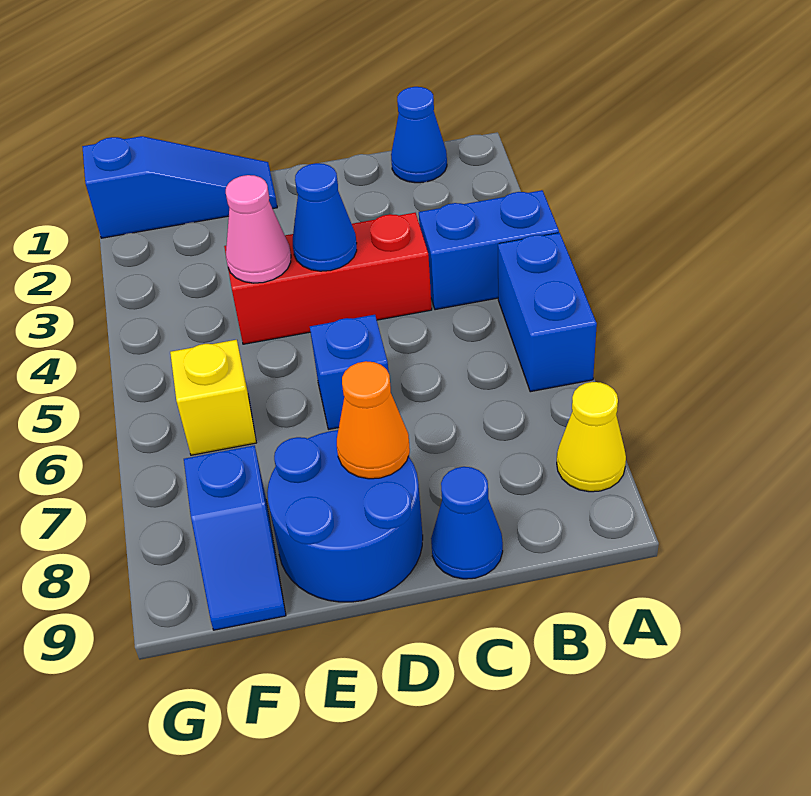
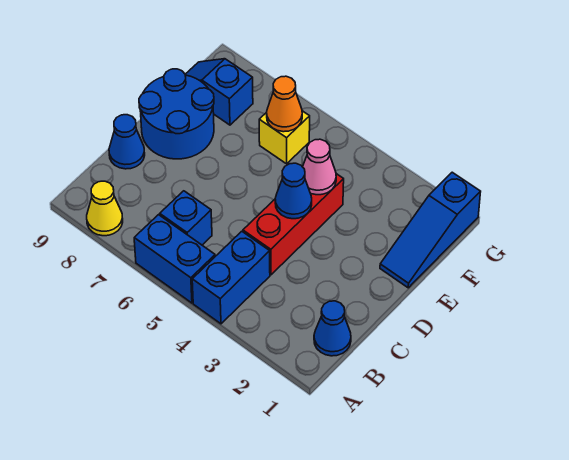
blue brick D6 level 1 -> blue brick B6 level 1
orange cone D8 level 2 -> orange cone F6 level 2

